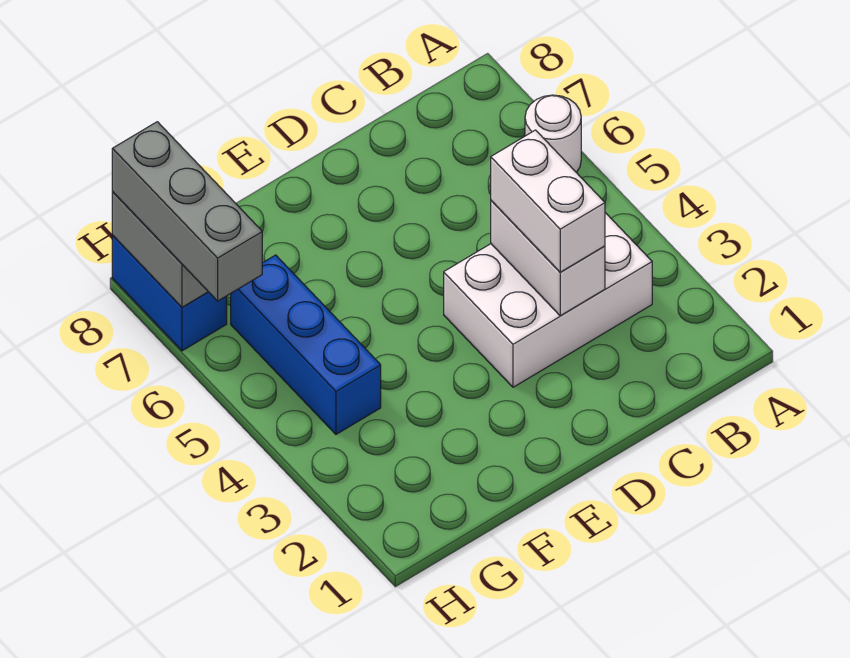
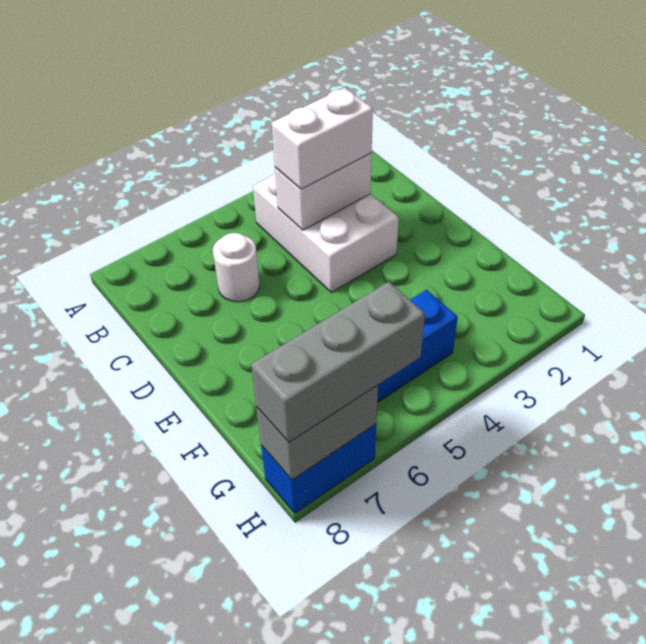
white round brick A6 level 1 -> white round brick C6 level 1

